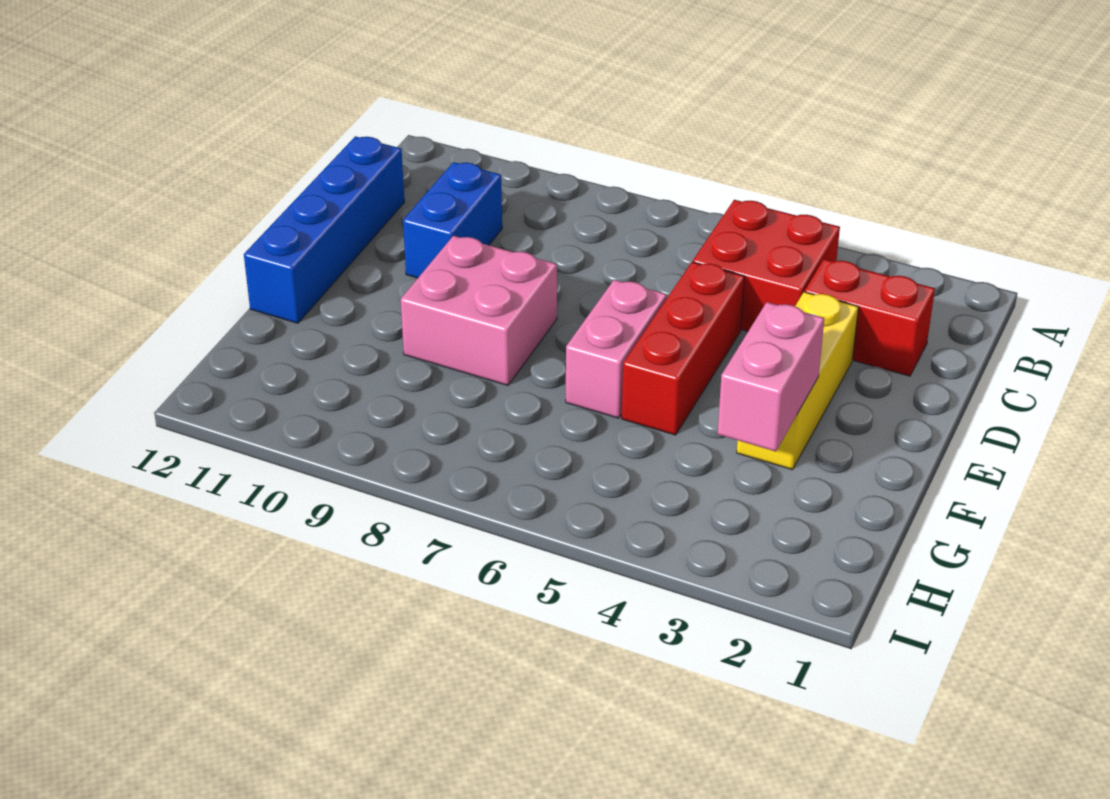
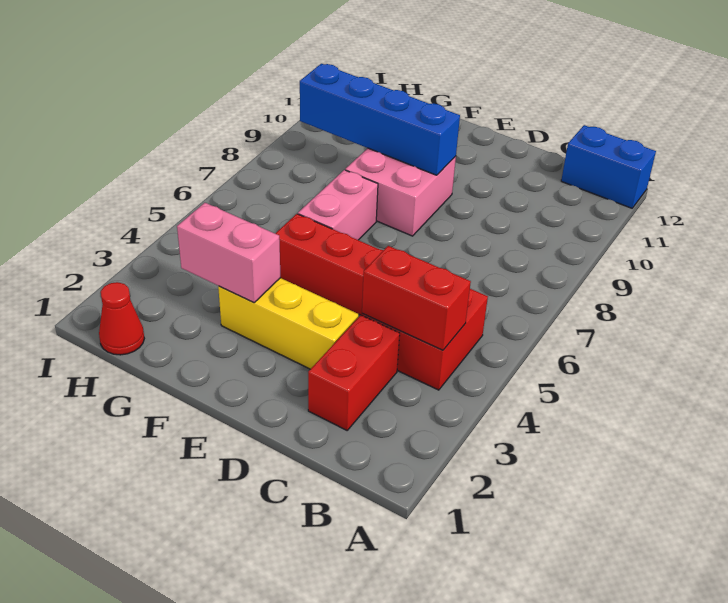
none -> red brick B4:C4 level 2
blue brick C10:D10 level 1 -> blue brick A12:B12 level 1
blue brick C12:F12 level 1 -> blue brick E9:H9 level 2
pink brick E6:F6 level 1 -> pink brick F6:F7 level 1
none -> red cone H1 level 1

